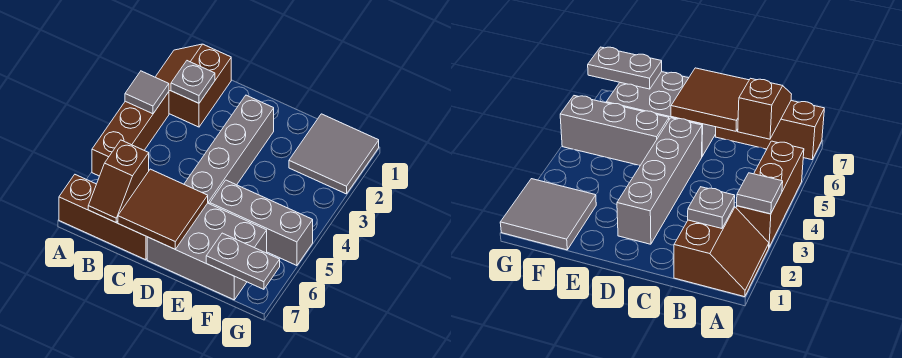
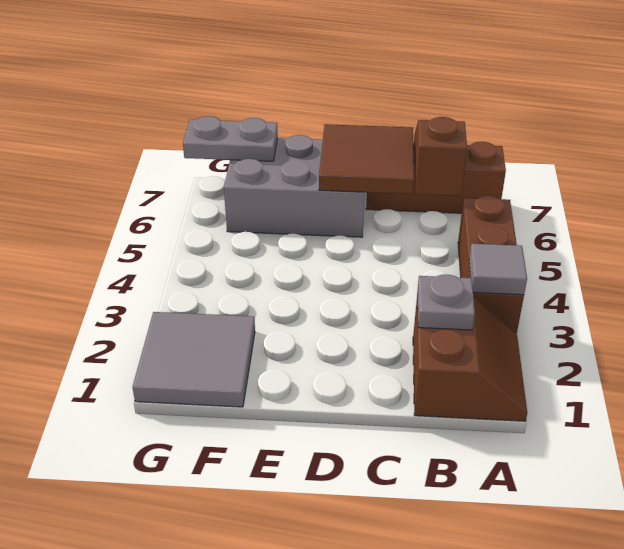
grey brick D2:D5 level 1 -> none
grey brick E5:G5 level 1 -> none

